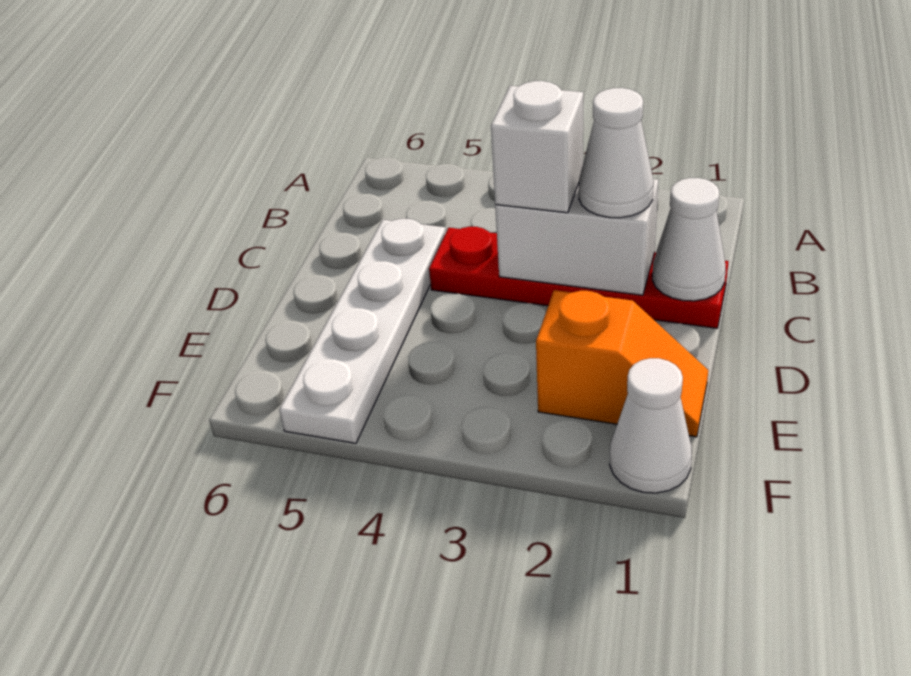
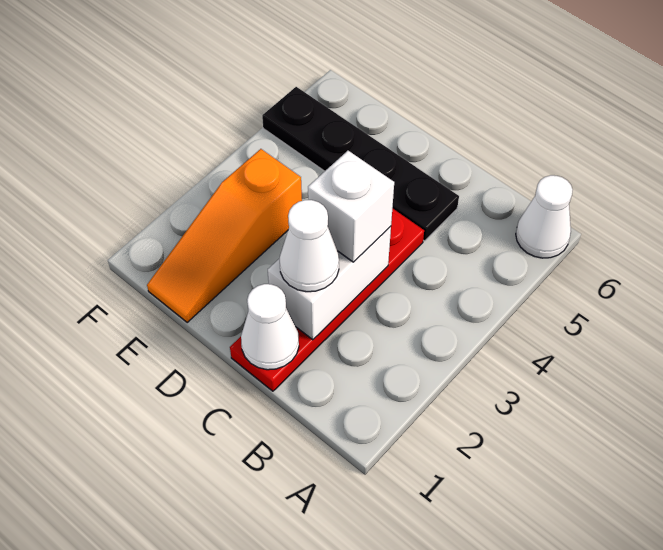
white plate C5:F5 level 1 -> black plate C5:F5 level 1
orange slope E1:E2 level 1 top 2 -> orange slope E1:E3 level 1 top 3
white cone F1 level 1 -> white cone A6 level 1

